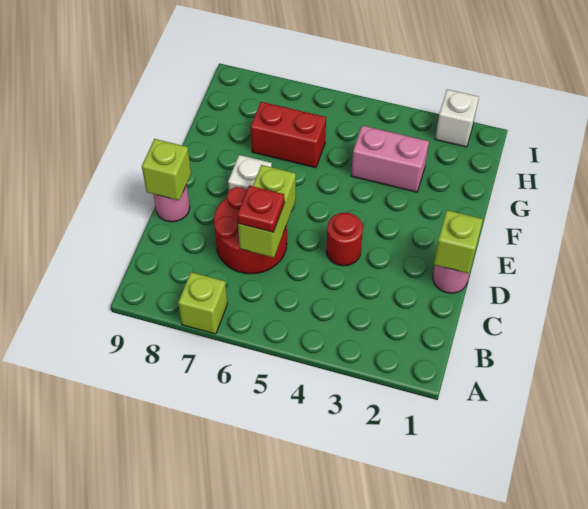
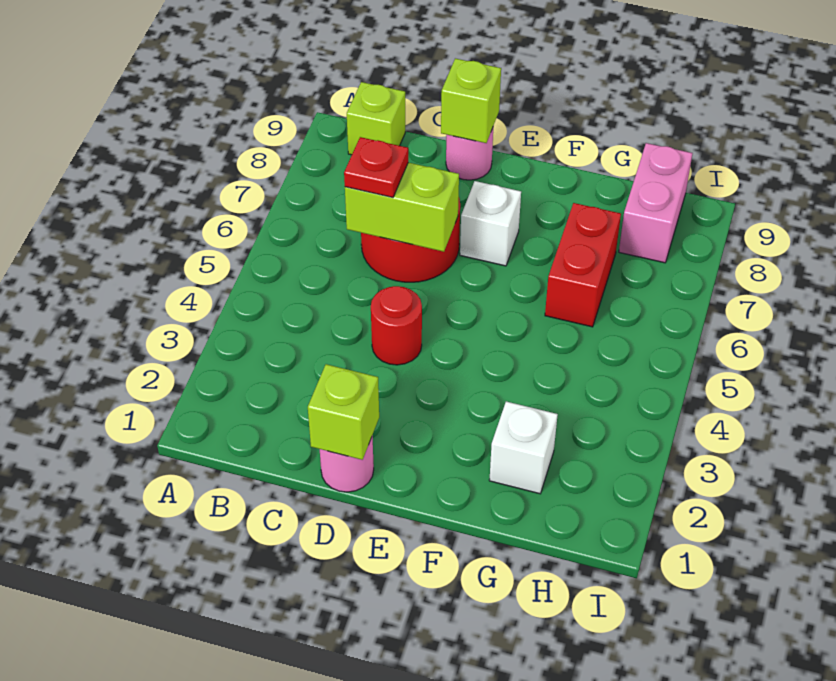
lime brick A7 level 1 -> lime brick B9 level 1
pink brick G3:G4 level 1 -> pink brick H8:H9 level 1
white brick I2 level 1 -> white brick G2 level 1

